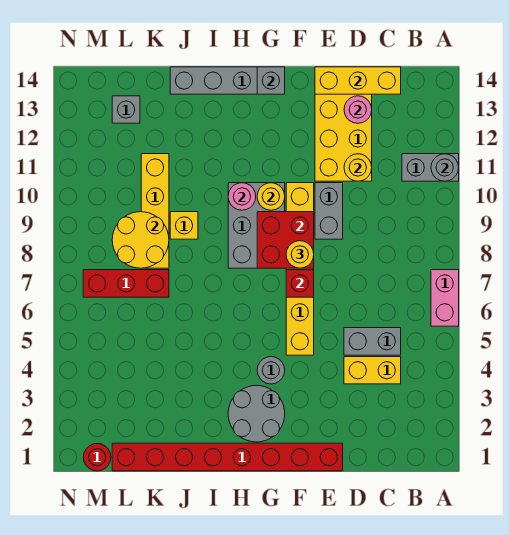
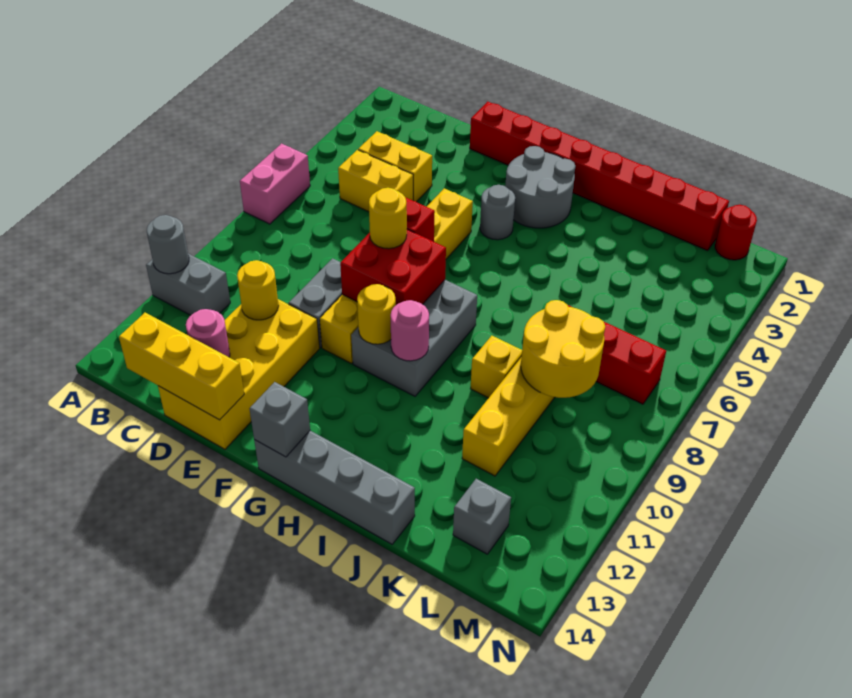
grey brick C5:D5 level 1 -> yellow brick C5:D5 level 1

